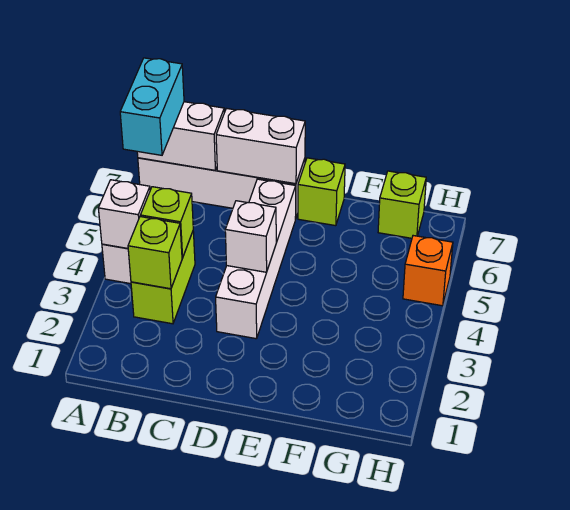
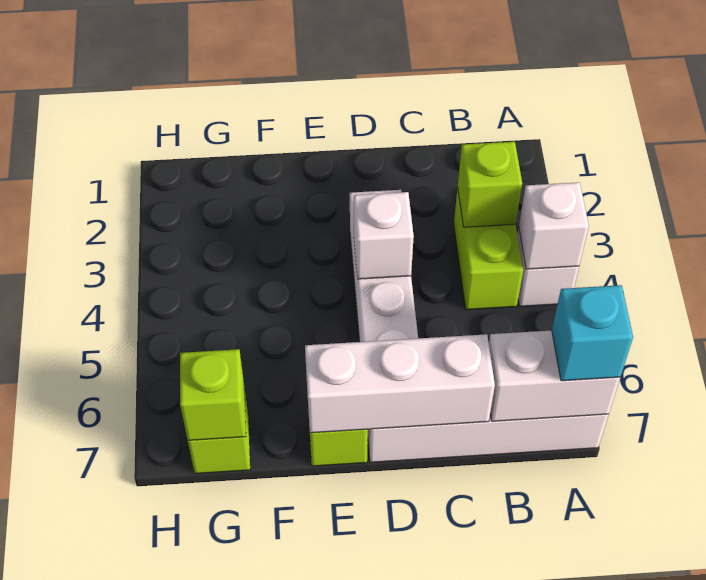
cyan brick A6:A7 level 3 -> cyan brick A7 level 3
lime brick B4 level 2 -> lime brick G7 level 2
white brick C7:D7 level 2 -> white brick C7:E7 level 2
orange brick H5 level 1 -> none

